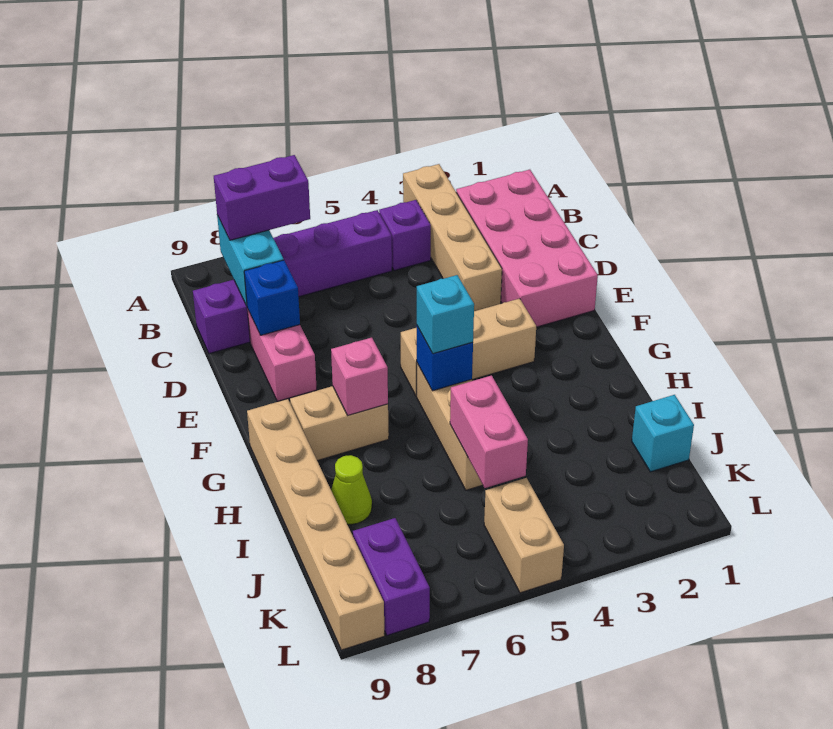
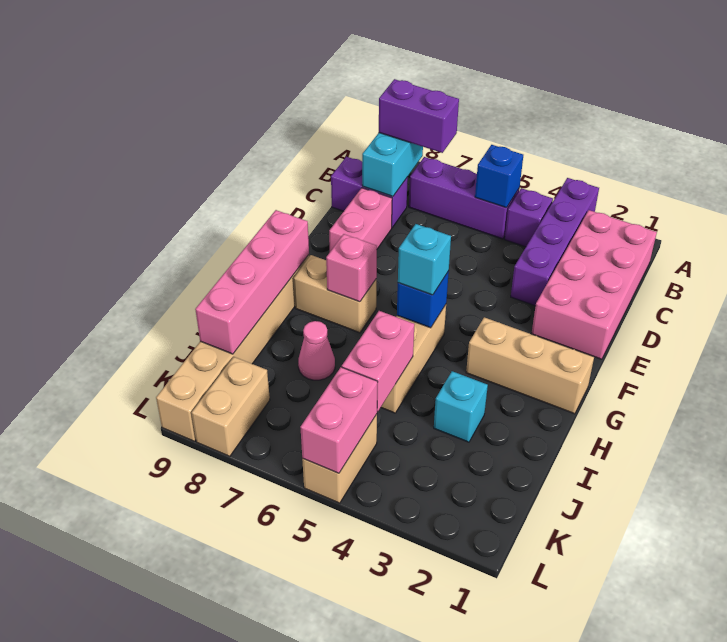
tan brick A3:D3 level 1 -> purple brick A3:D3 level 1
blue brick D8 level 2 -> blue brick B5 level 2
tan brick F3:F5 level 1 -> tan brick G1:G3 level 1
none -> pink brick G9:J9 level 2
none -> pink cone I7 level 1
lime cone I8 level 1 -> none
cyan brick J1 level 1 -> cyan brick I3 level 1
none -> pink brick K5:L5 level 2
purple brick K8:L8 level 1 -> tan brick K8:L8 level 1

